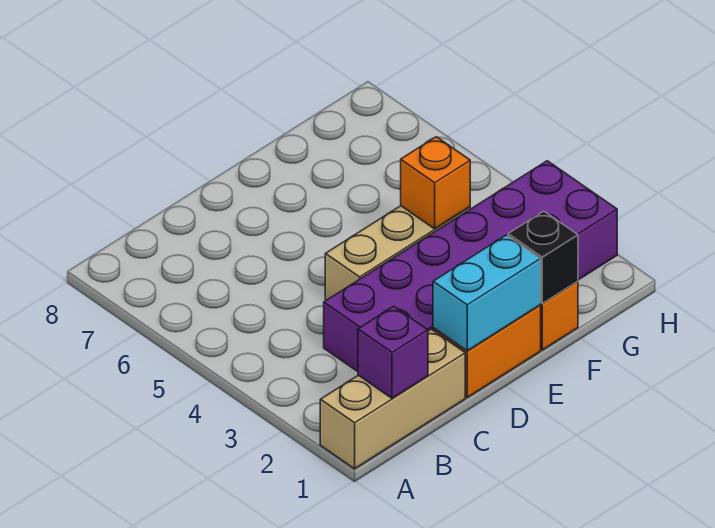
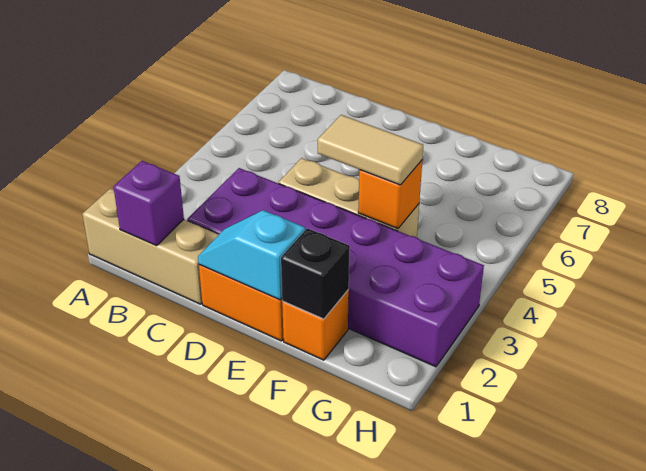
cyan brick D1:E1 level 2 -> cyan slope D1:E1 level 2 top E
none -> tan tile E4:F4 level 3

